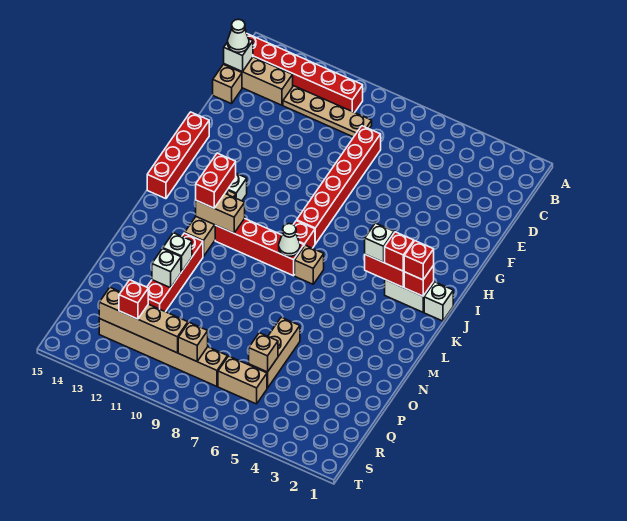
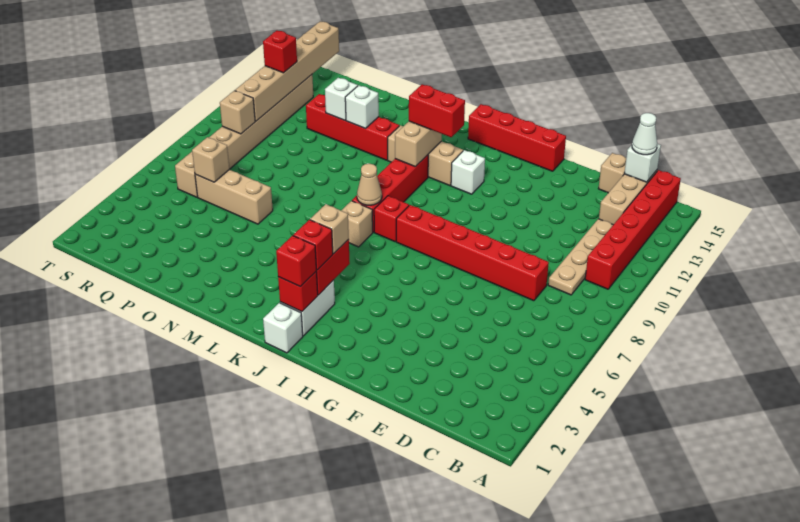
white brick J4 level 3 -> tan brick J4 level 3
white cone K8 level 2 -> tan cone K8 level 2
tan brick R10:R13 level 2 -> tan brick R10:R15 level 2

